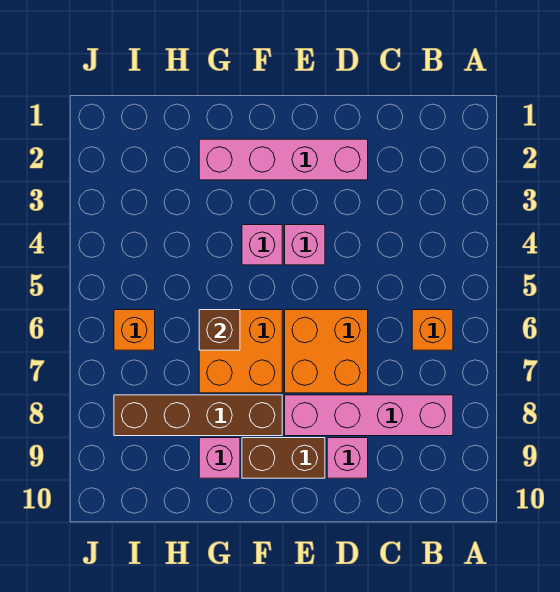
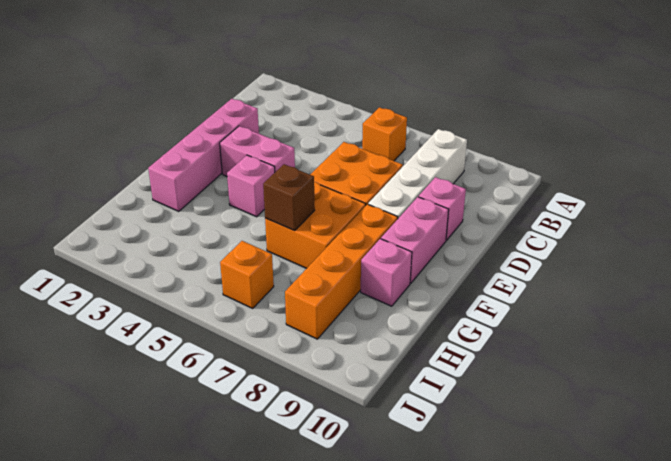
pink brick B8:E8 level 1 -> white brick B8:E8 level 1
pink brick E4 level 1 -> pink brick E3:E4 level 1
brown brick E9:F9 level 1 -> pink brick E9:F9 level 1
brown brick F8:I8 level 1 -> orange brick F8:I8 level 1

